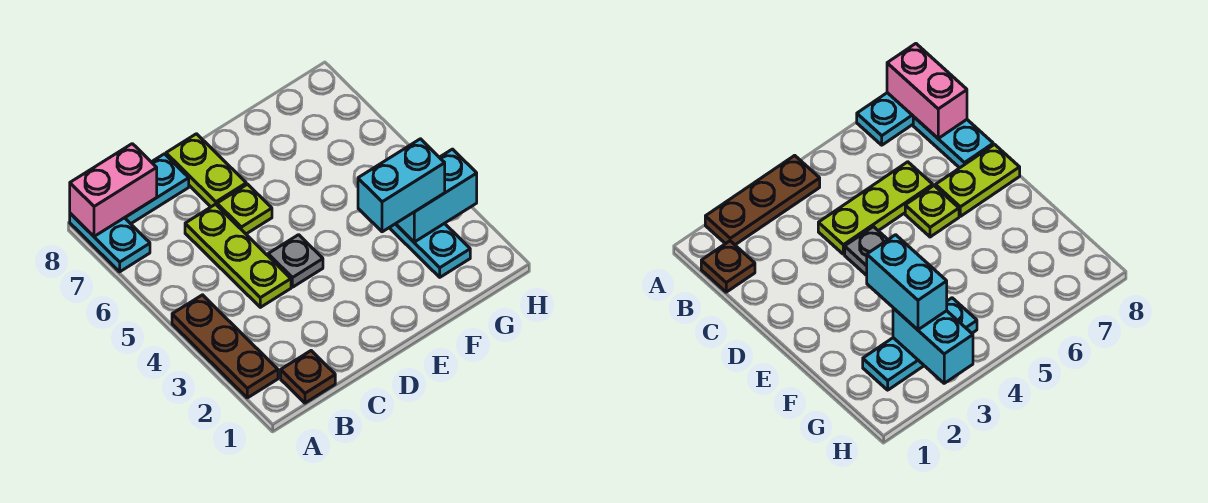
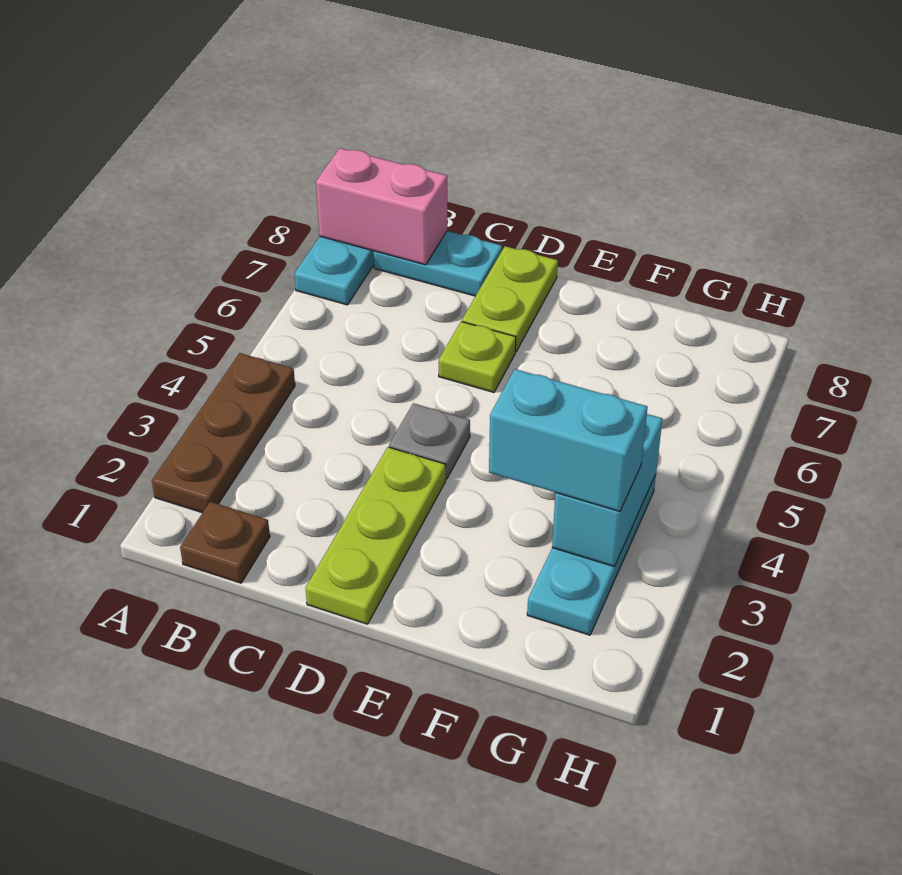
lime plate C4:C6 level 1 -> lime plate D1:D3 level 1
cyan brick G3:H3 level 2 -> cyan brick G3:G4 level 2

